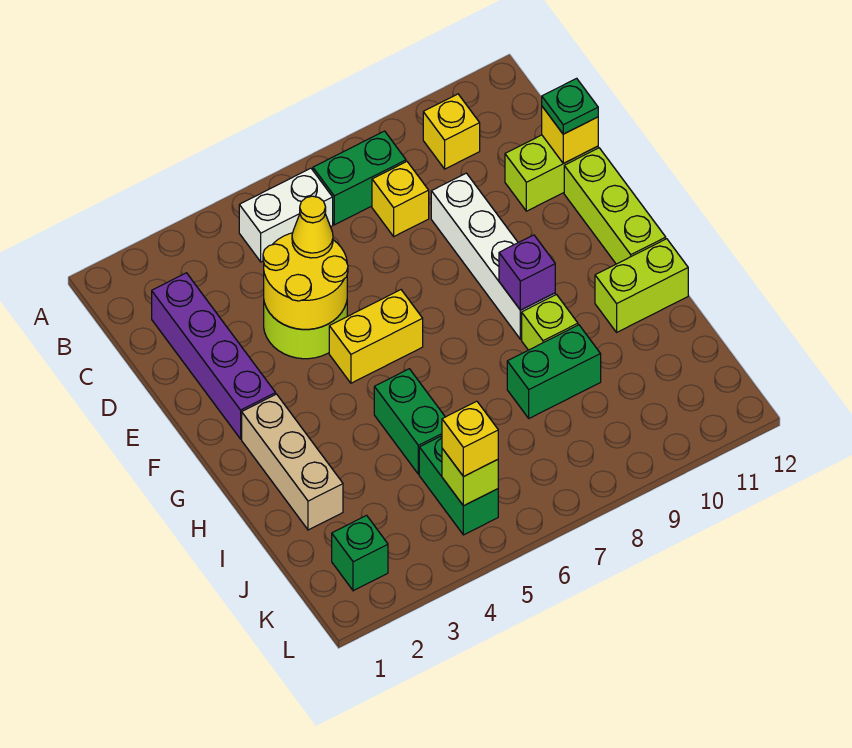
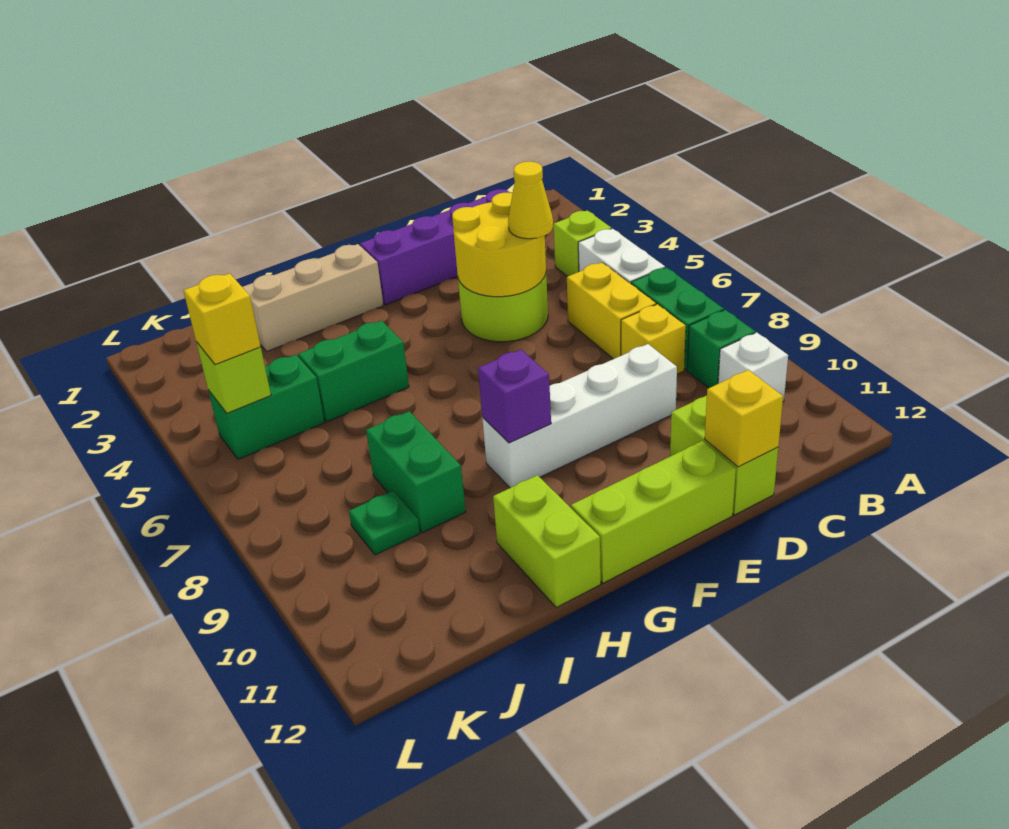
yellow brick B10 level 1 -> white brick B10 level 1
green plate D12 level 3 -> green plate J9 level 1
yellow brick F5:F6 level 1 -> yellow brick C6:C7 level 1
lime brick H9 level 1 -> lime brick B4 level 1
green brick K2 level 1 -> green brick B9 level 1

